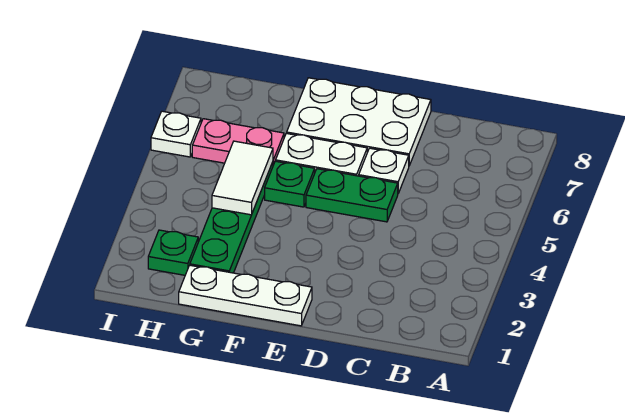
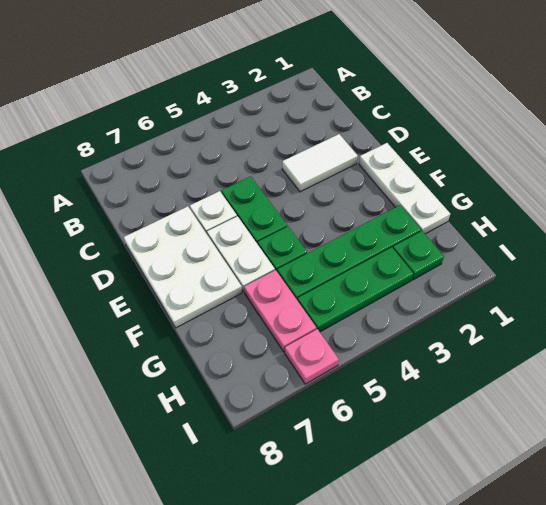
white tile G4:G5 level 2 -> white tile D2:D3 level 1
none -> green plate H3:H5 level 1
white plate I6 level 1 -> pink plate I6 level 1

